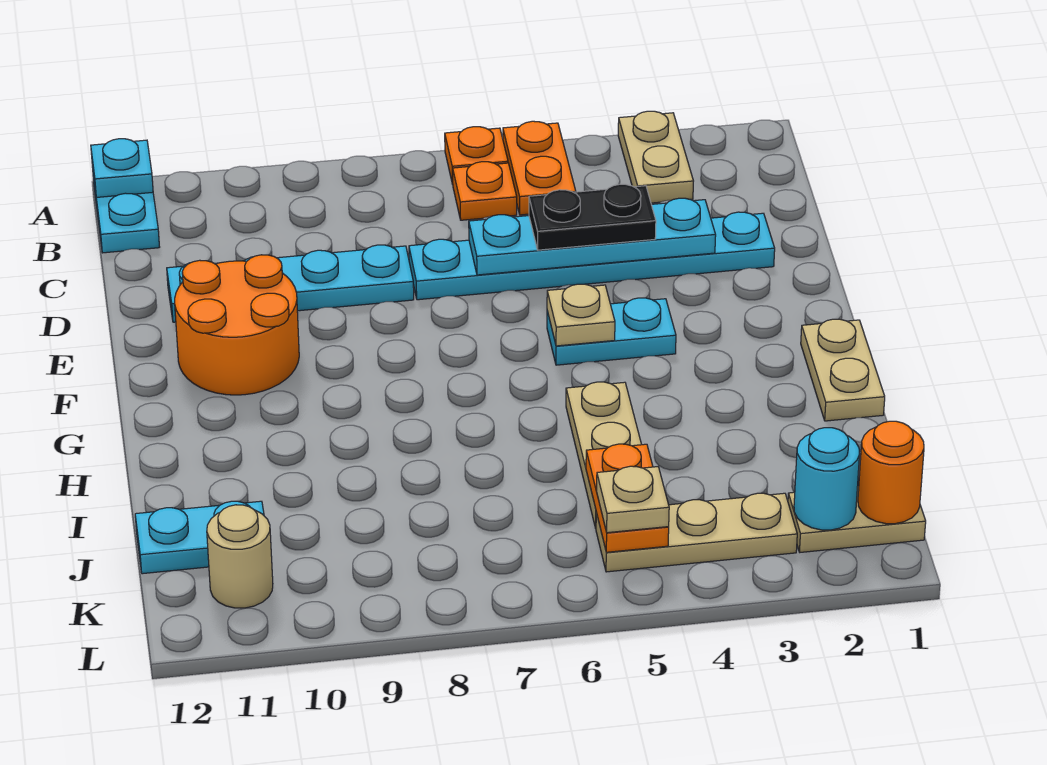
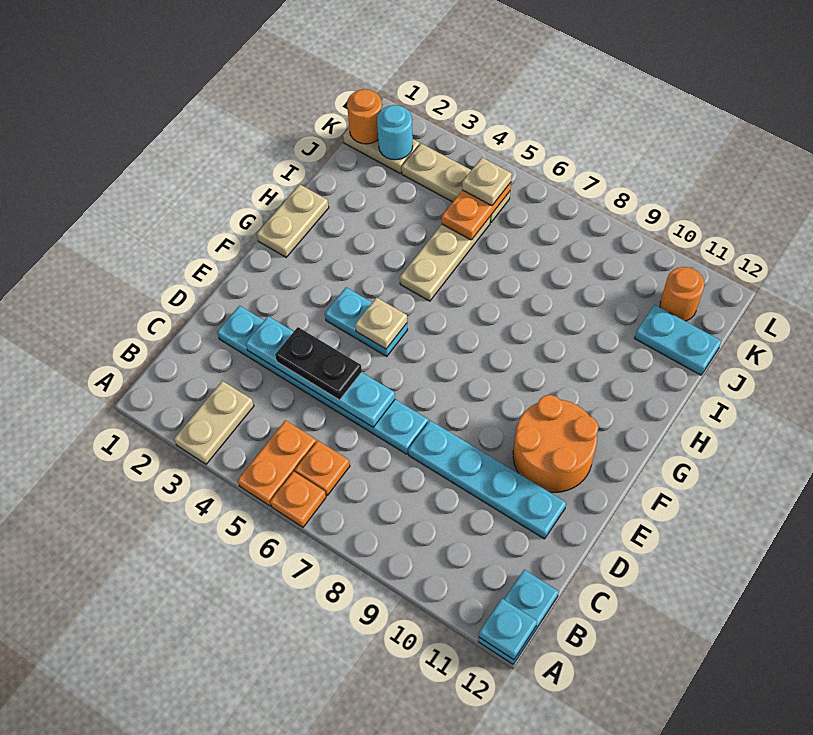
tan round brick K11 level 1 -> orange round brick K11 level 1

